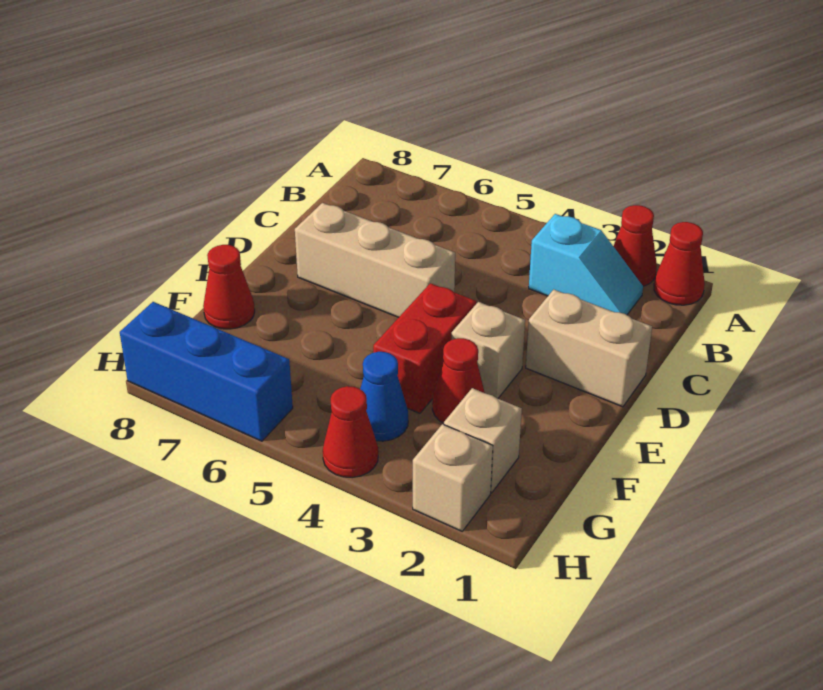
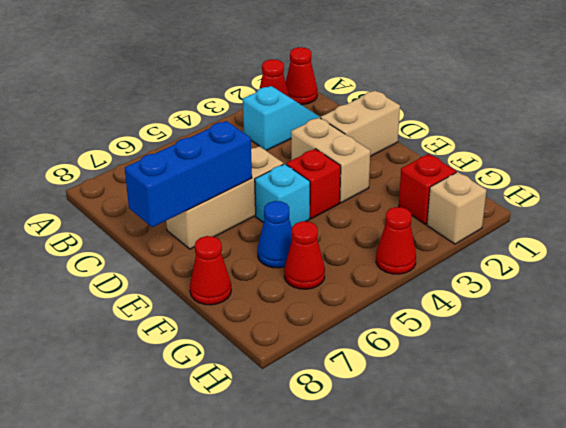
tan brick E3 level 1 -> tan brick D3:E3 level 1
red brick E4:F4 level 1 -> red brick E4 level 1
none -> cyan brick E5 level 1
red cone F3 level 1 -> red cone G6 level 1
tan brick G2 level 1 -> red brick G2 level 1
blue cone G4 level 1 -> blue cone F6 level 1
blue brick H6:H8 level 1 -> blue brick D6:D8 level 2

